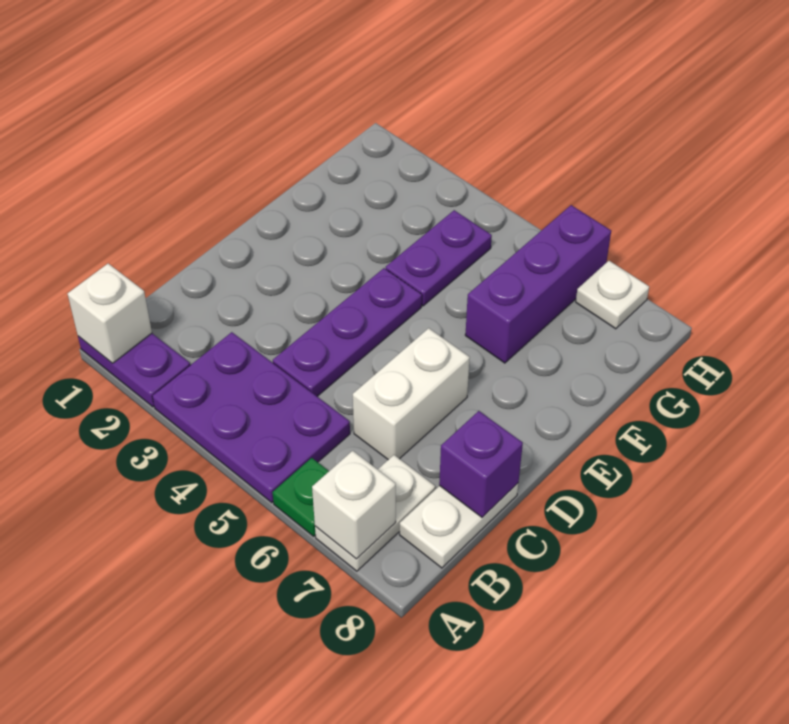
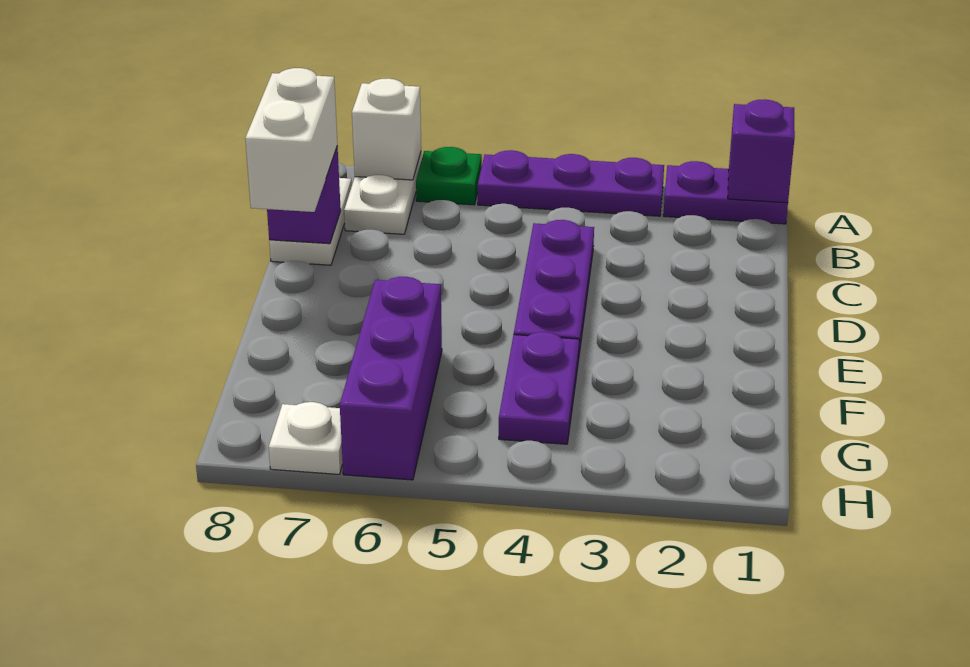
white brick A1 level 2 -> purple brick A1 level 2
purple plate A3:B5 level 1 -> purple plate A3:A5 level 1
white brick C6:D6 level 1 -> white brick C8:D8 level 3

